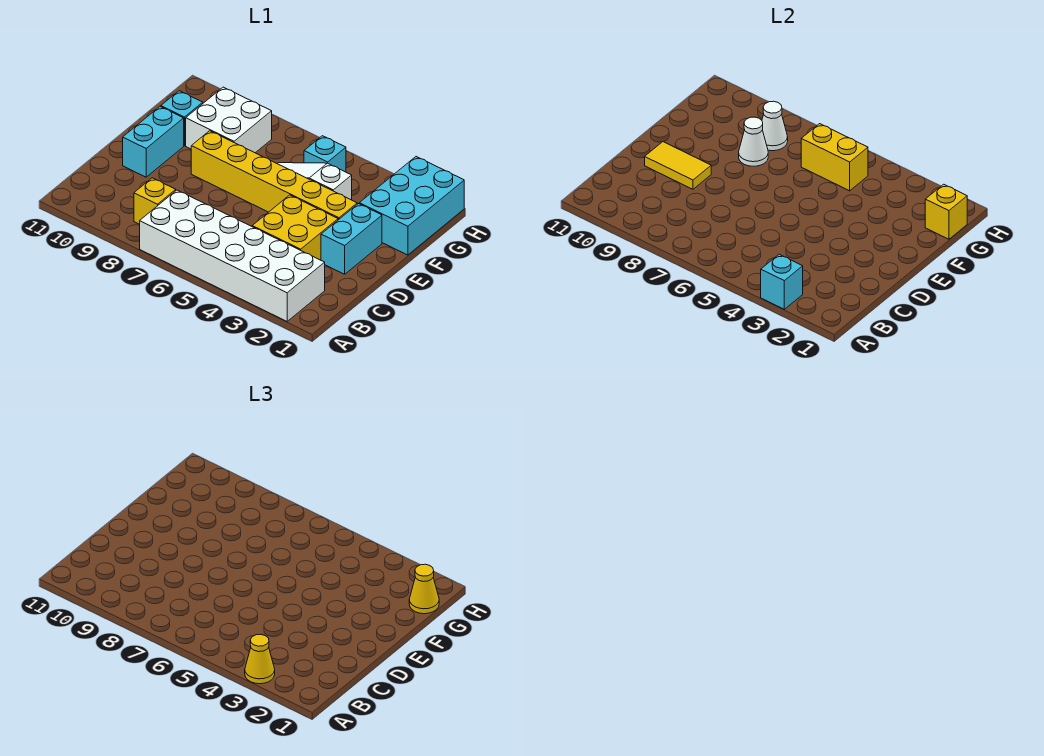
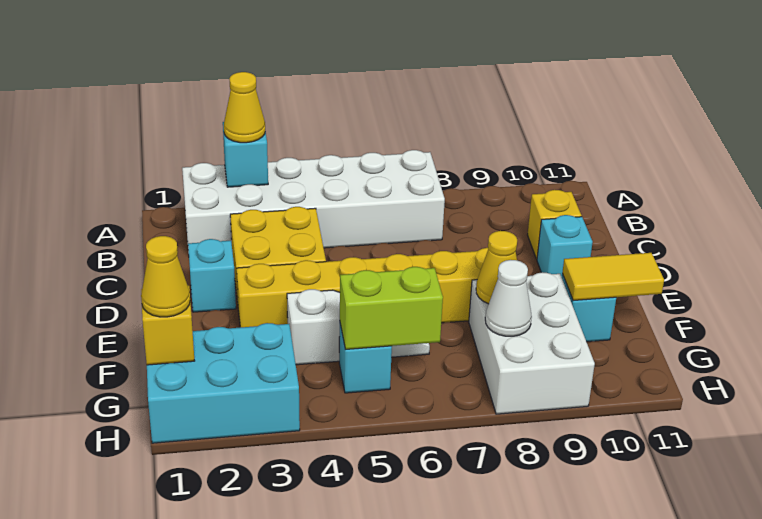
yellow brick B8 level 1 -> yellow brick C10 level 1
cyan brick D2:E2 level 1 -> cyan brick D2 level 1
yellow tile D9:D10 level 2 -> yellow tile F10:F11 level 2
cyan brick D10:E10 level 1 -> cyan brick D10 level 1
cyan brick F1:H2 level 1 -> cyan brick G1:H3 level 1
white brick F8:G9 level 1 -> white brick F8:H9 level 1
white cone F8 level 2 -> yellow cone F8 level 2
yellow brick G5:G6 level 2 -> lime brick G5:G6 level 2

